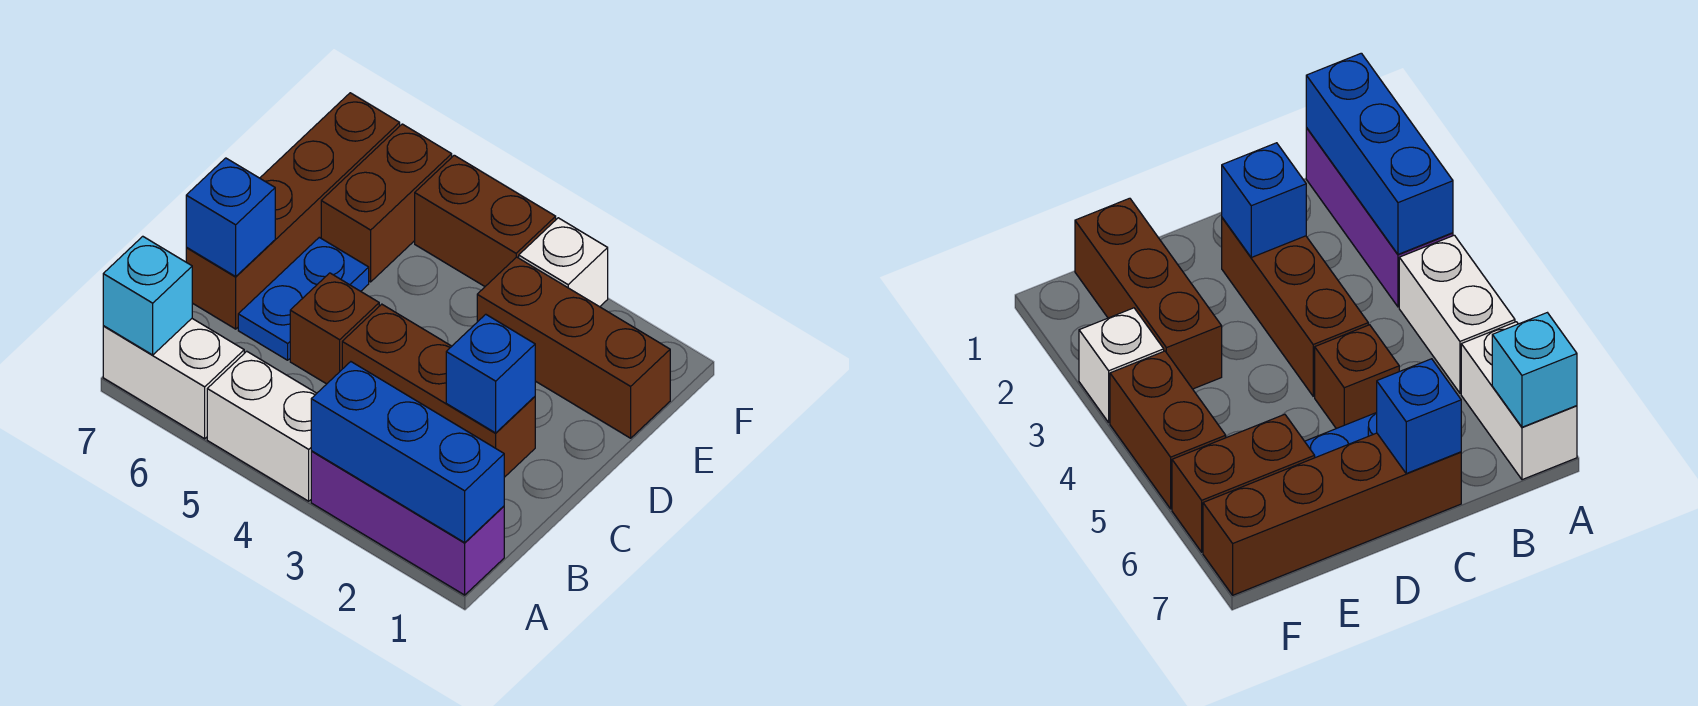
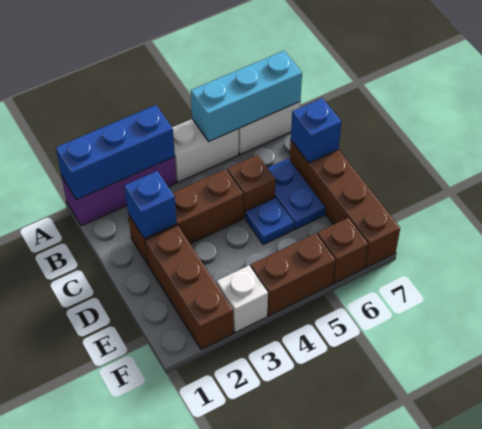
cyan brick A7 level 2 -> cyan brick A5:A7 level 2
none -> blue plate D5 level 1
brown brick E1:E3 level 1 -> brown brick D2:F2 level 1
brown brick E6:F6 level 1 -> brown brick F6 level 1

